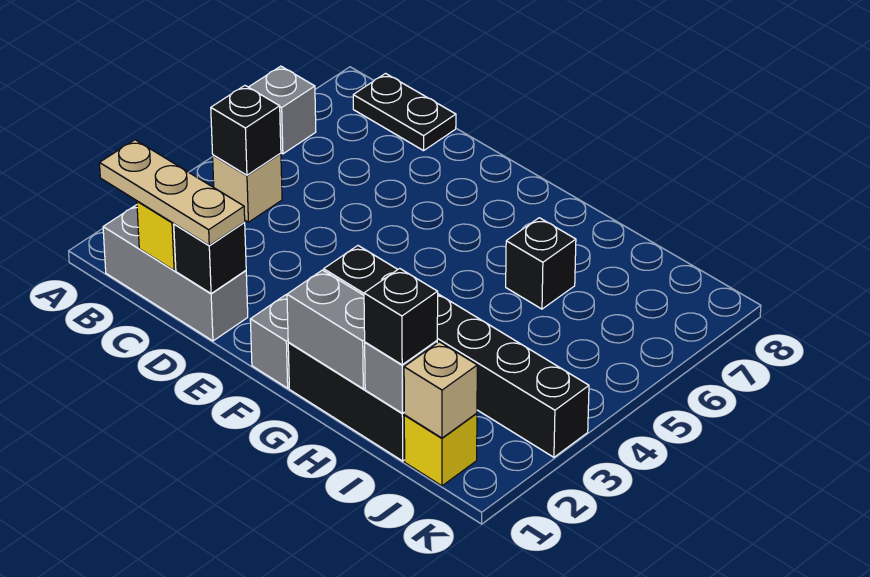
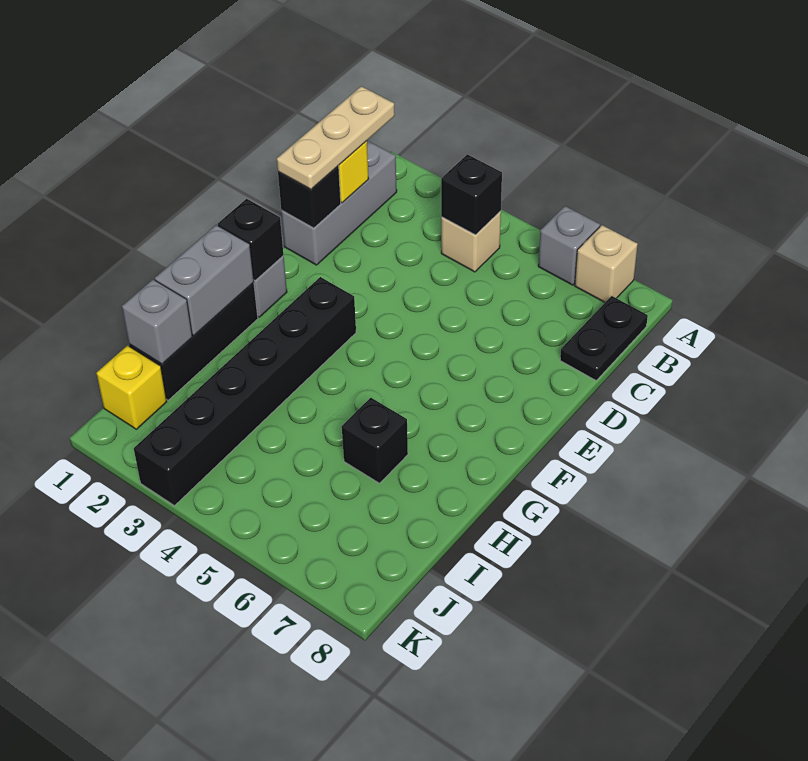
black brick I1 level 3 -> black brick F1 level 2
tan brick J1 level 2 -> tan brick A7 level 1

